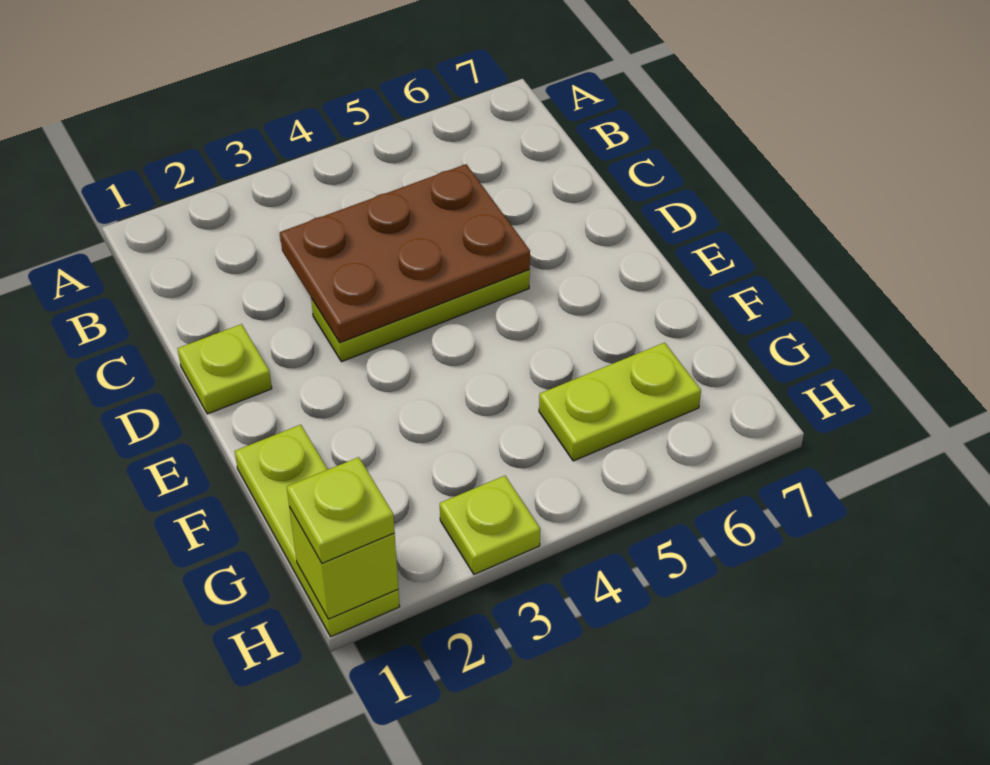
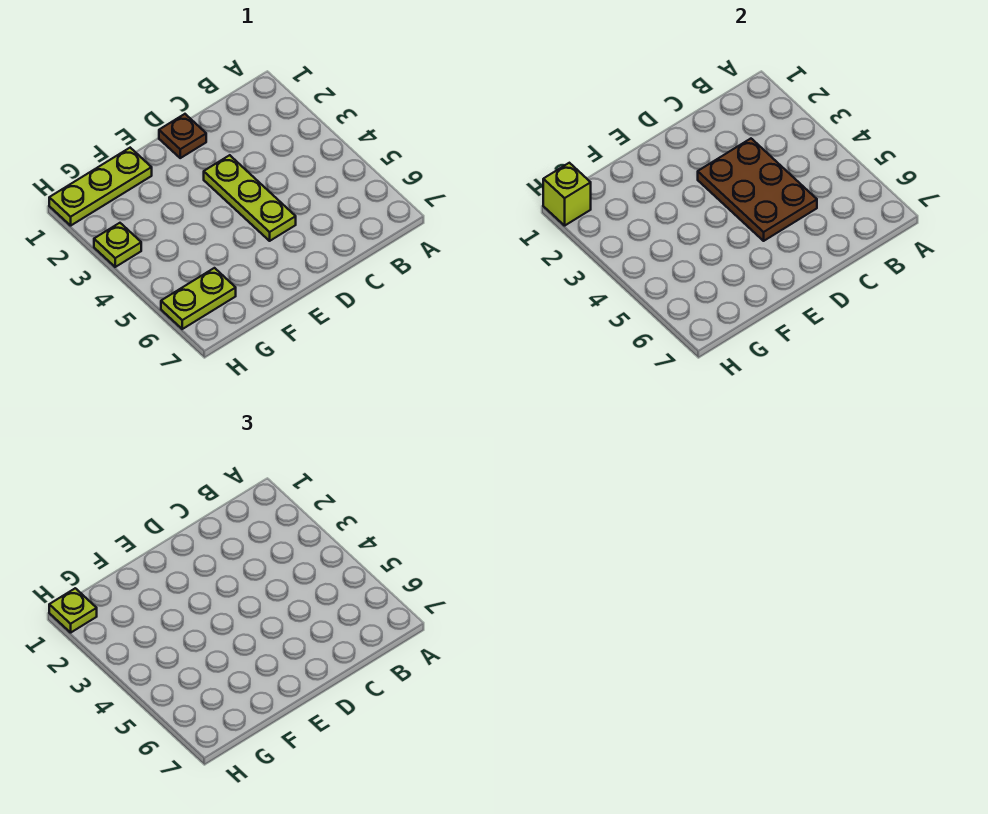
lime plate D1 level 1 -> brown plate D1 level 1
lime plate G5:G6 level 1 -> lime plate G6:H6 level 1

